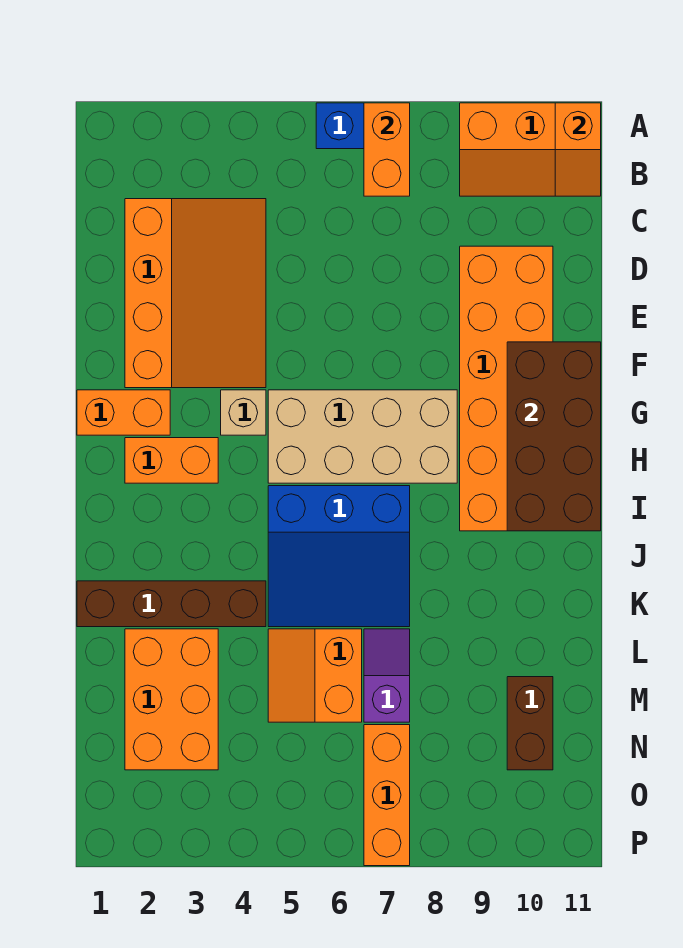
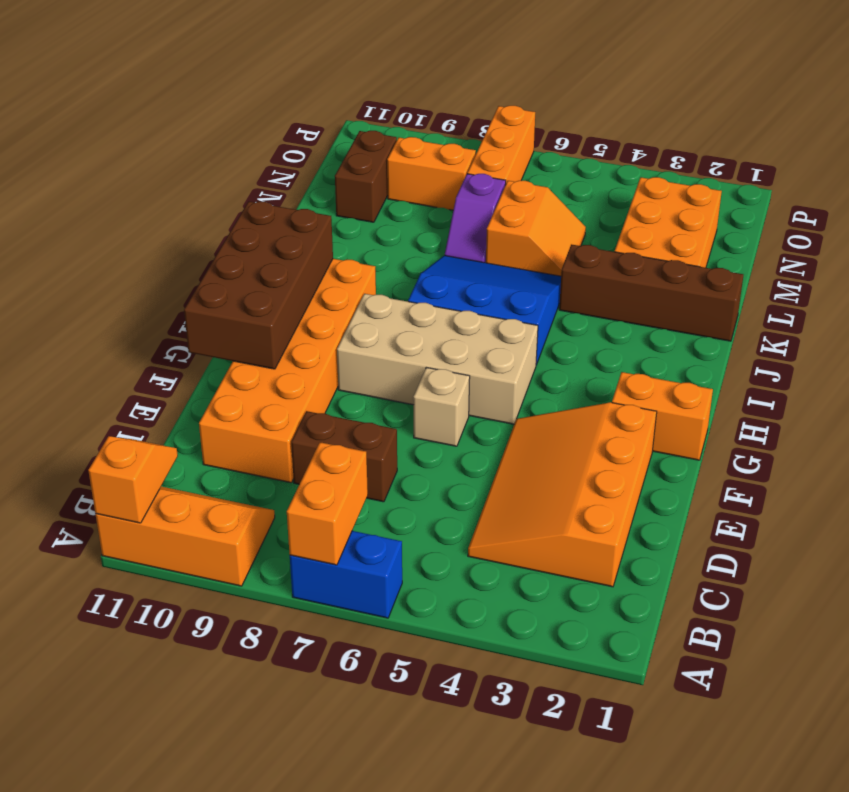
none -> brown brick D7:D8 level 1
tan brick G4 level 1 -> tan brick F6 level 1
orange brick H2:H3 level 1 -> orange brick N8:N9 level 1

